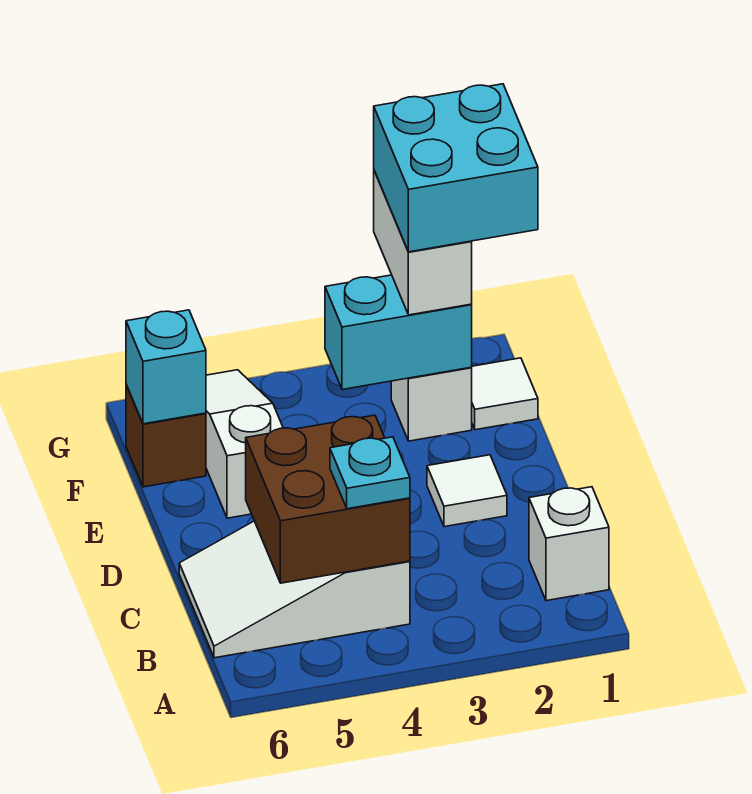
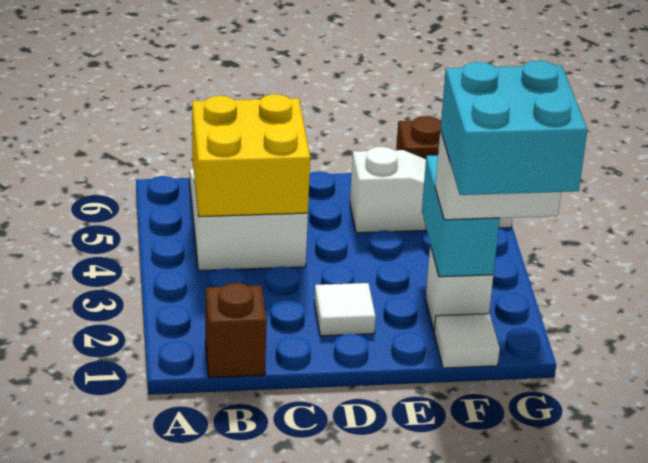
white brick B1 level 1 -> brown brick B1 level 1
brown brick B4:C5 level 2 -> yellow brick B4:C5 level 2
cyan plate B4 level 3 -> none
cyan brick F6 level 2 -> none

